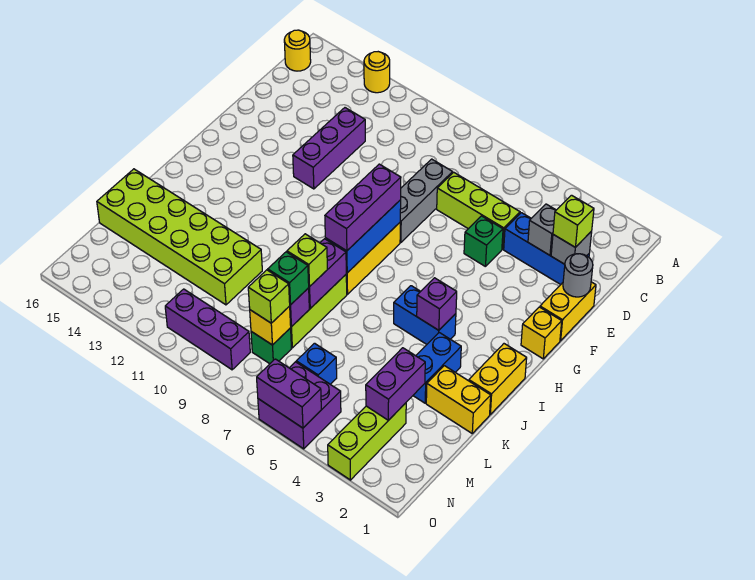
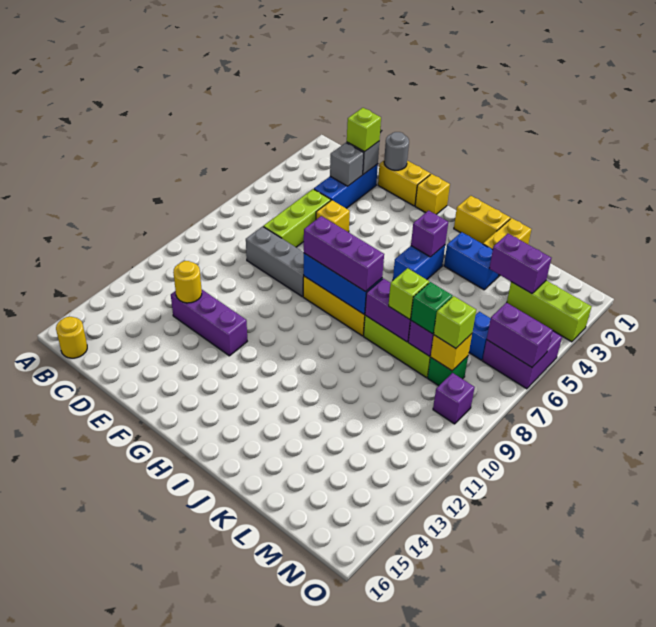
yellow round brick A13 level 1 -> yellow round brick D12 level 2
green brick E5 level 1 -> yellow brick E5 level 1
lime brick K11:L16 level 1 -> none
purple brick N9:N11 level 1 -> purple brick N9 level 1
purple brick O5:O6 level 2 -> purple brick N6:O6 level 2

